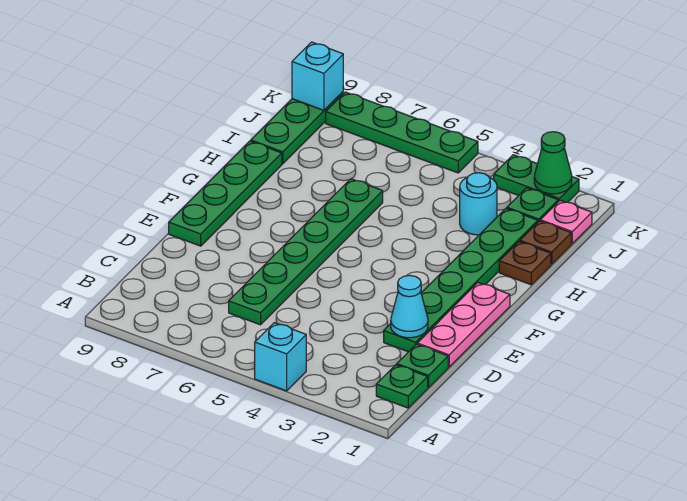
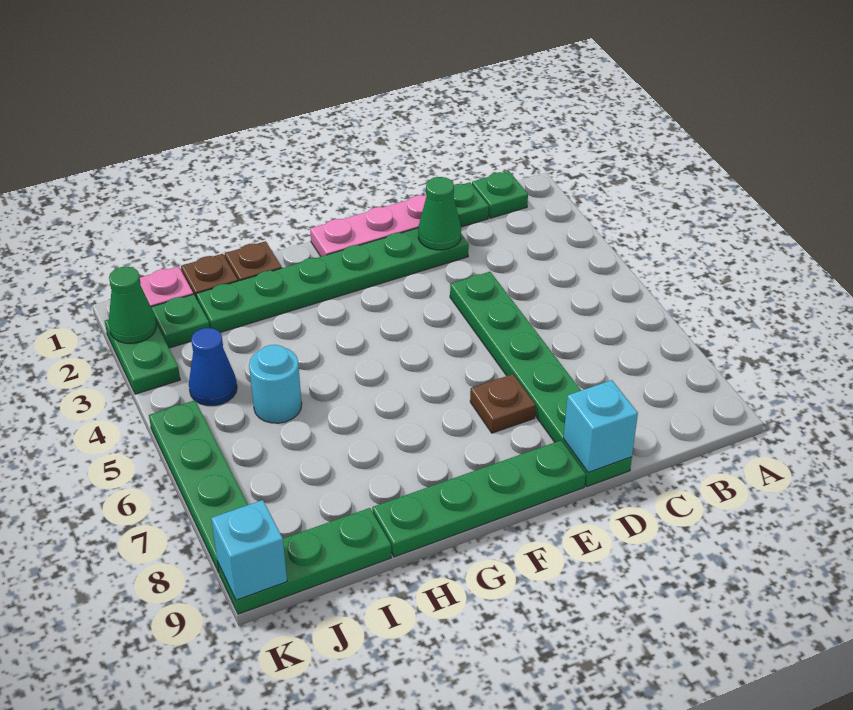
cyan brick A4 level 1 -> cyan brick D9 level 2
green plate C6:H6 level 1 -> green plate D4:D9 level 1
cyan cone D2 level 2 -> green cone D2 level 2
none -> brown plate E7 level 1
cyan round brick I3 level 1 -> cyan round brick I5 level 1
none -> blue cone J4 level 1

